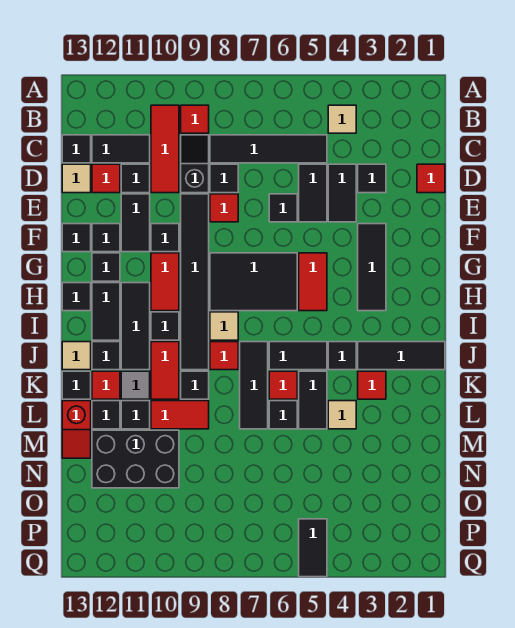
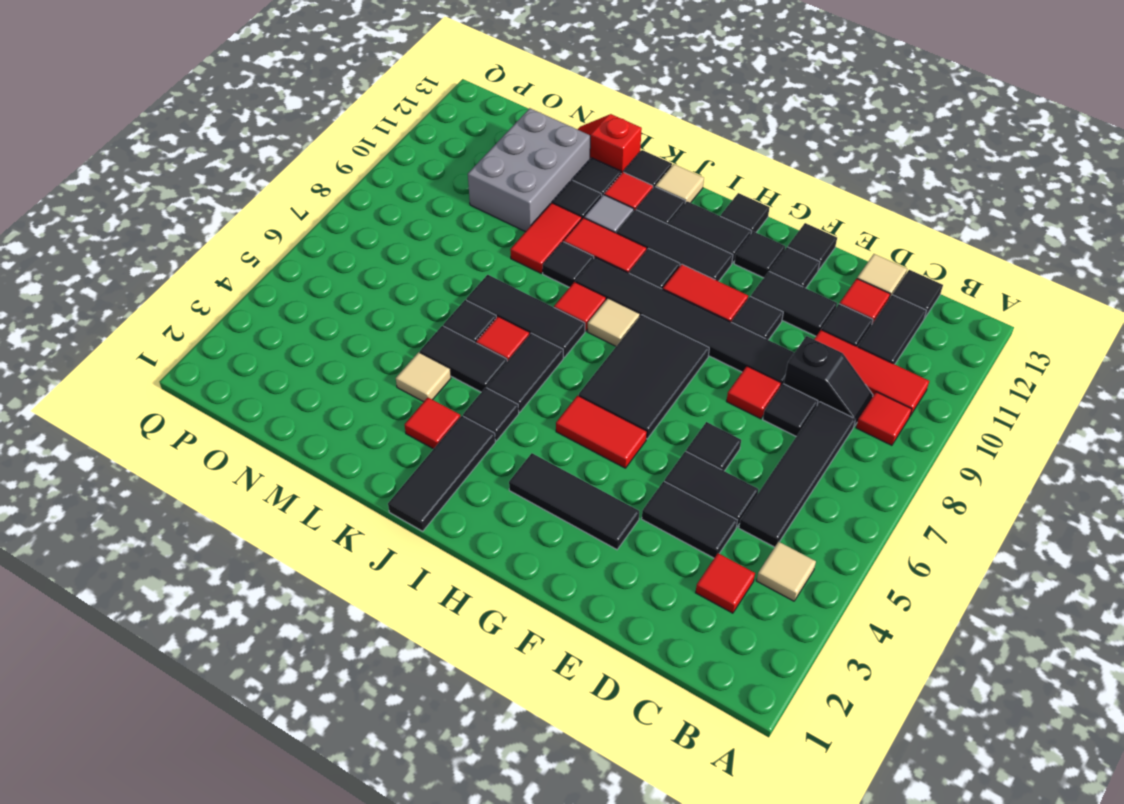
red tile D1 level 1 -> red tile C3 level 1
black tile D3 level 1 -> none
black brick M10:N12 level 1 -> grey brick M10:N12 level 1
black tile P5:Q5 level 1 -> none

